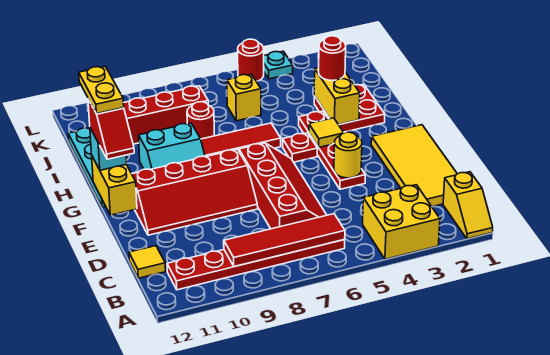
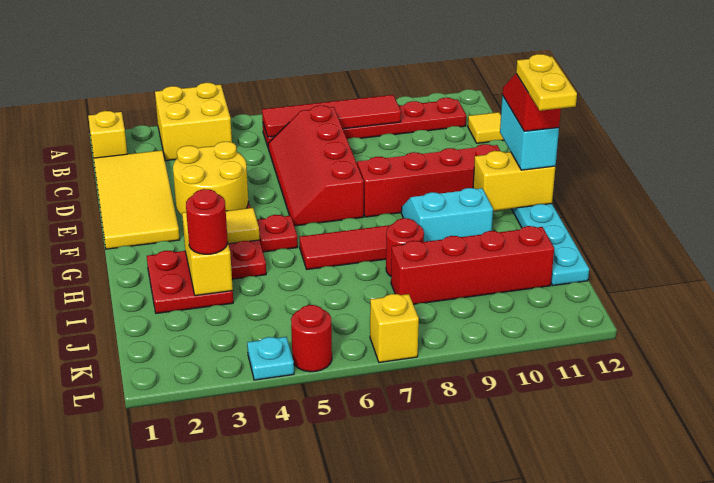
yellow round brick E4 level 2 -> yellow round brick E3:F4 level 2
yellow brick F12:G12 level 2 -> yellow brick G11:G12 level 2
cyan brick G12 level 3 -> cyan brick F12:G12 level 3
yellow brick J6 level 1 -> yellow brick L7 level 1

